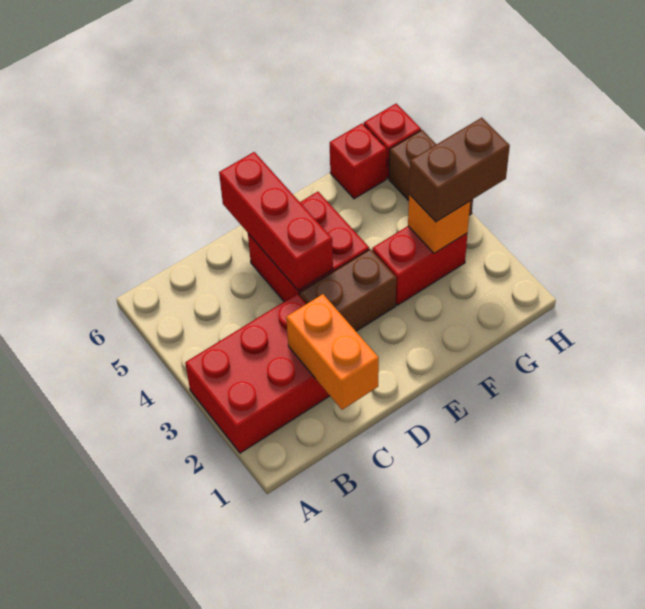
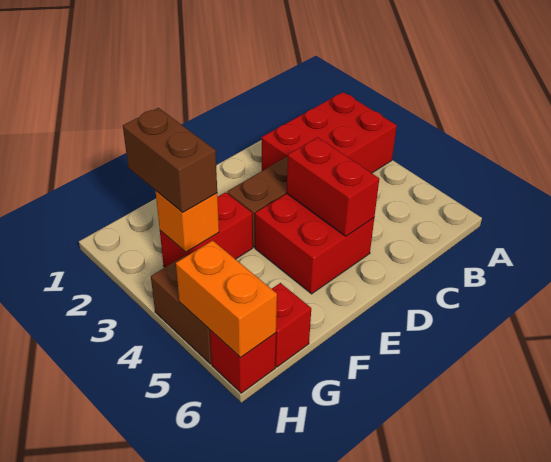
orange brick C1:C2 level 2 -> orange brick H5:H6 level 2
red brick D4:D6 level 2 -> red brick D4:D5 level 2
brown brick G3:H3 level 3 -> brown brick G2:G3 level 3

